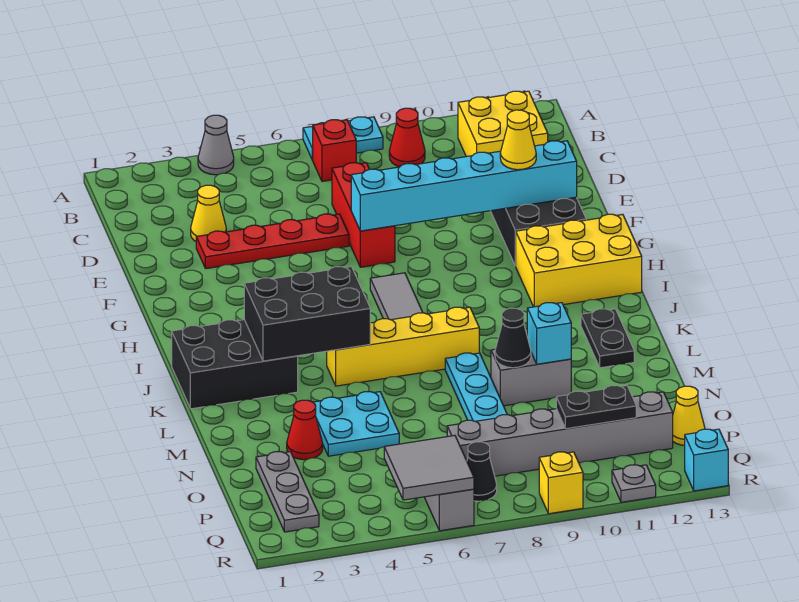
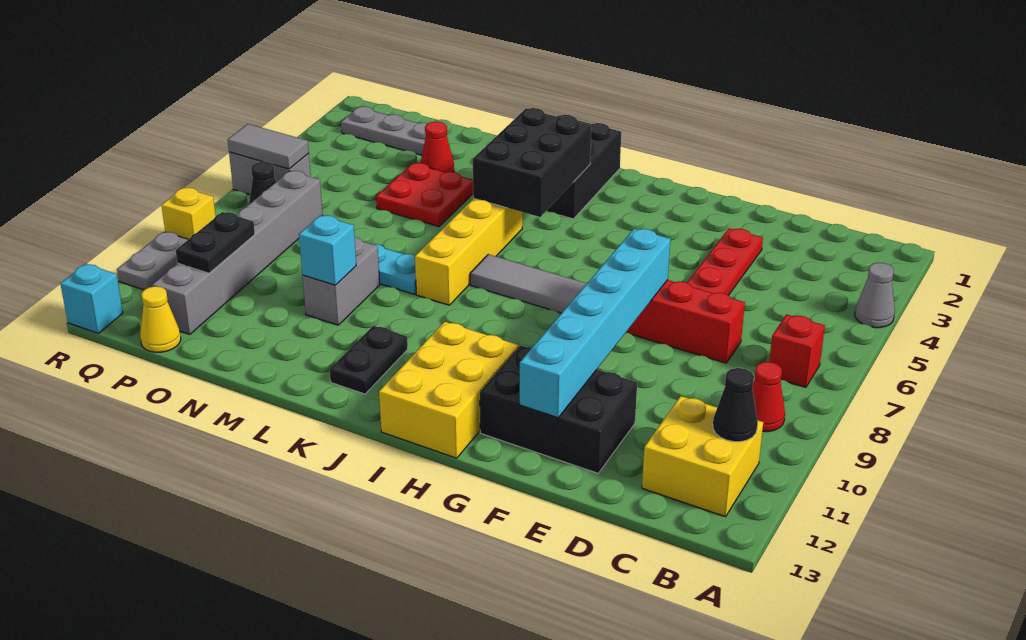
cyan plate A7:A8 level 1 -> none
yellow cone D3 level 1 -> none
yellow cone F11 level 3 -> none
black plate K12:L12 level 1 -> black plate K11:K12 level 1
cyan plate M4:N5 level 1 -> red plate M4:N5 level 1
black cone M9 level 2 -> black cone B11 level 2
grey tile Q5:R6 level 2 -> grey tile Q6:R6 level 2
grey plate R11 level 1 -> grey plate R10:R11 level 1

